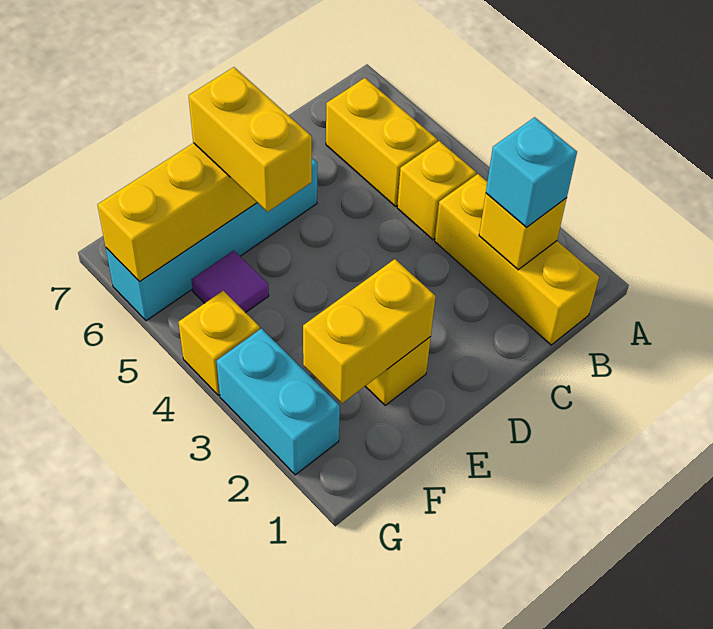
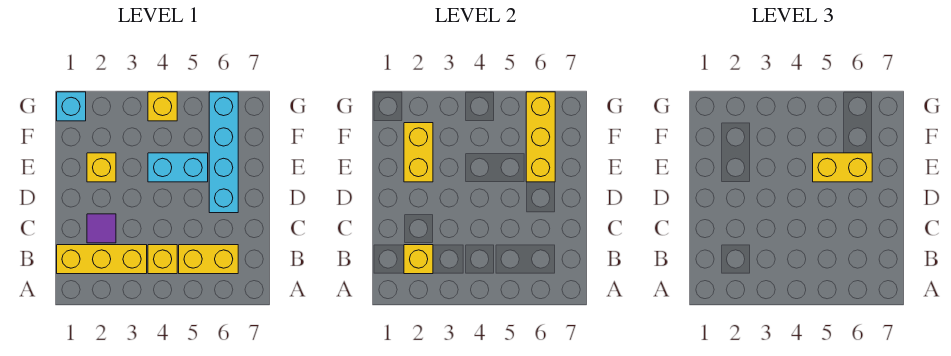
cyan brick B2 level 3 -> cyan brick G1 level 1
purple tile F5 level 1 -> purple tile C2 level 1
cyan brick G2:G3 level 1 -> cyan brick E4:E5 level 1

